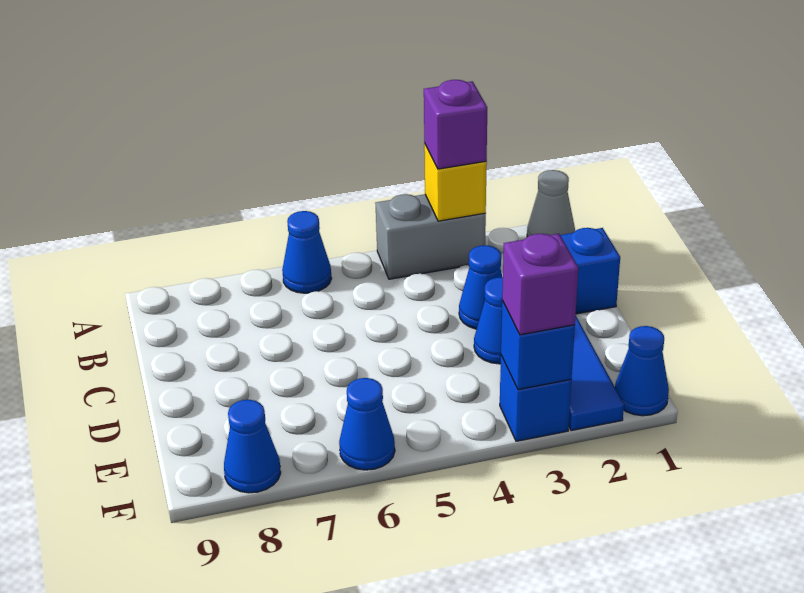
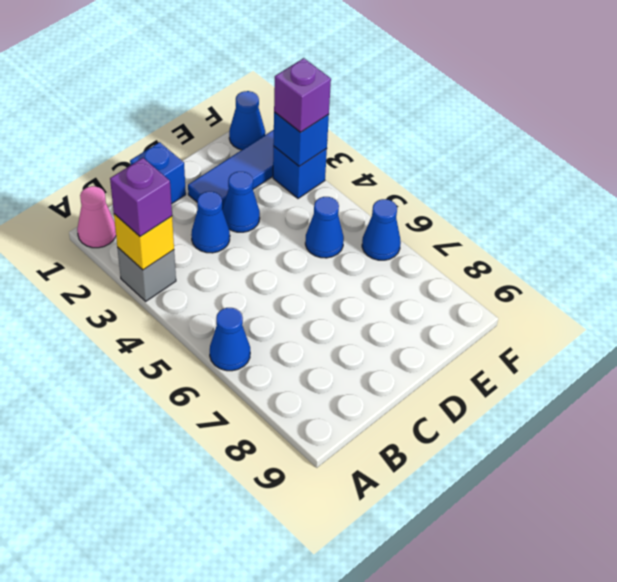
grey cone A1 level 1 -> pink cone A1 level 1
grey brick A3:A4 level 1 -> grey brick A3 level 1
blue cone F8 level 1 -> blue cone E5 level 1

